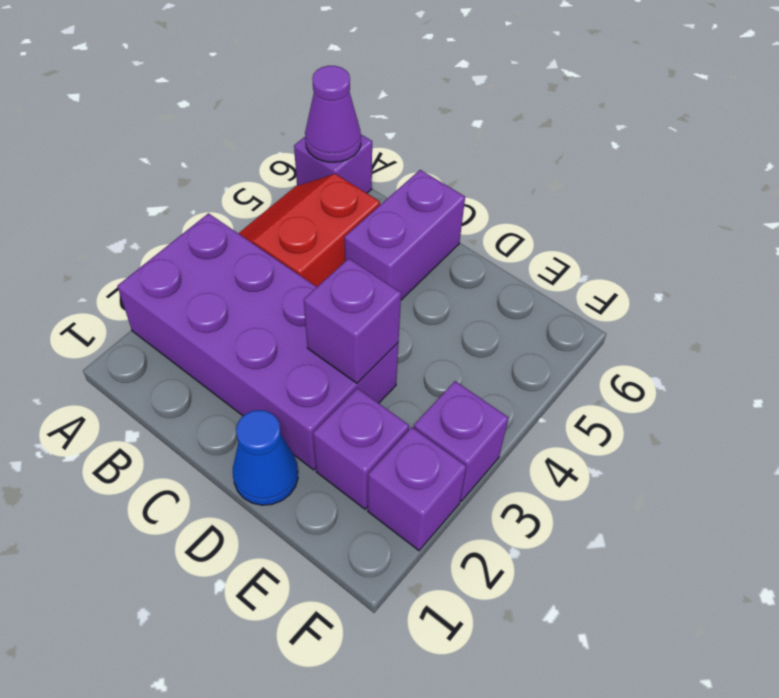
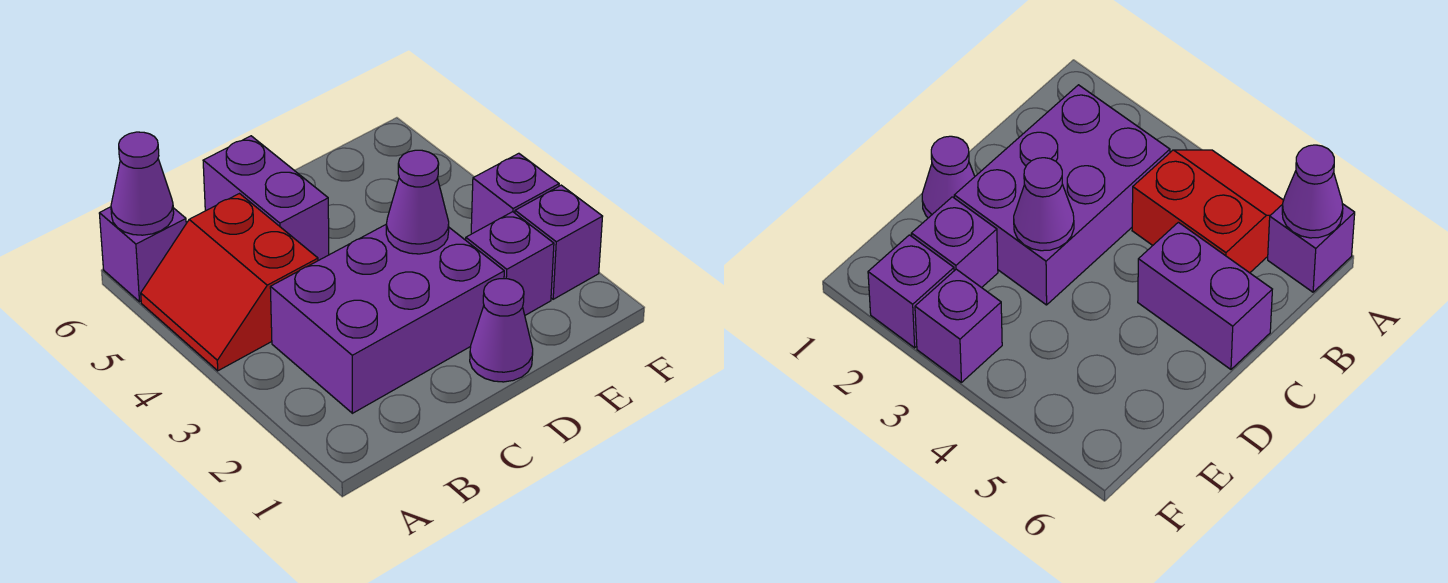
purple brick A2:D3 level 1 -> purple brick B2:D3 level 1
blue cone D1 level 1 -> purple cone D1 level 1
purple brick D3 level 2 -> purple cone D3 level 2

